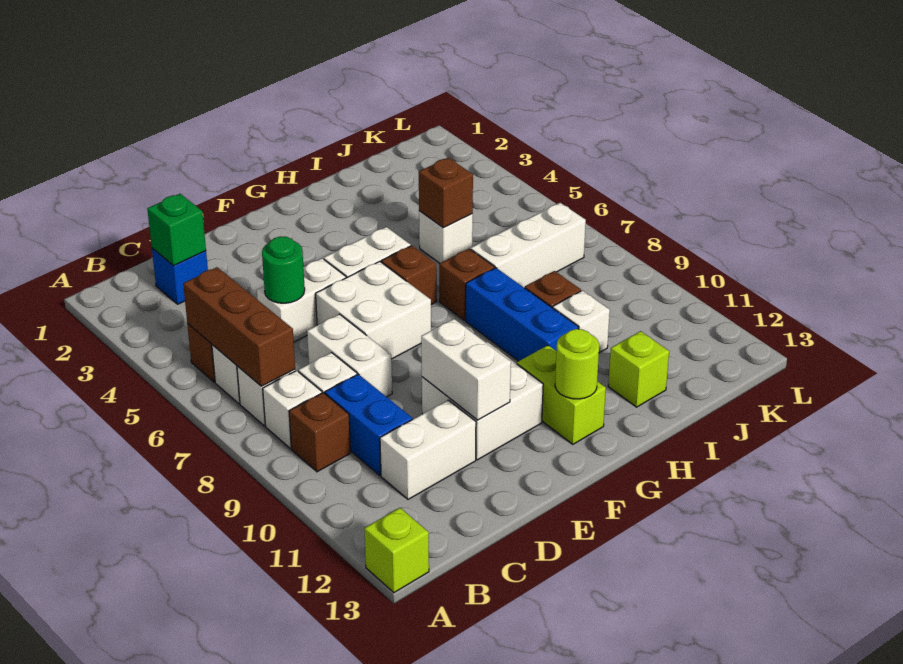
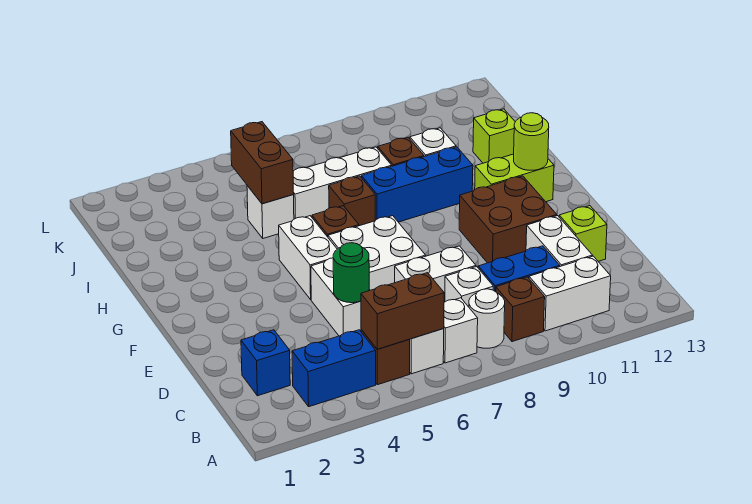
lime brick A13 level 1 -> lime brick D12 level 1
none -> blue brick B3:B4 level 1
brown brick B5:B7 level 2 -> brown brick B5:B6 level 2
white brick B8 level 1 -> white round brick B8 level 1
green brick C2 level 2 -> none
white brick E10:F11 level 1 -> brown brick E10:F11 level 1
white brick E10:E11 level 2 -> white brick B10:B11 level 1
brown brick I5 level 2 -> brown brick I5:J5 level 2
white brick I7:K7 level 1 -> white brick I6:I8 level 1

